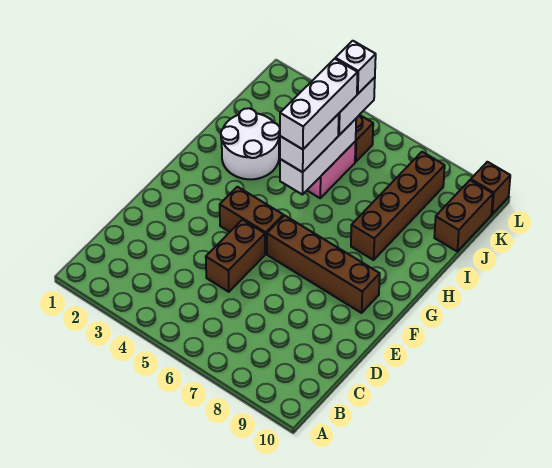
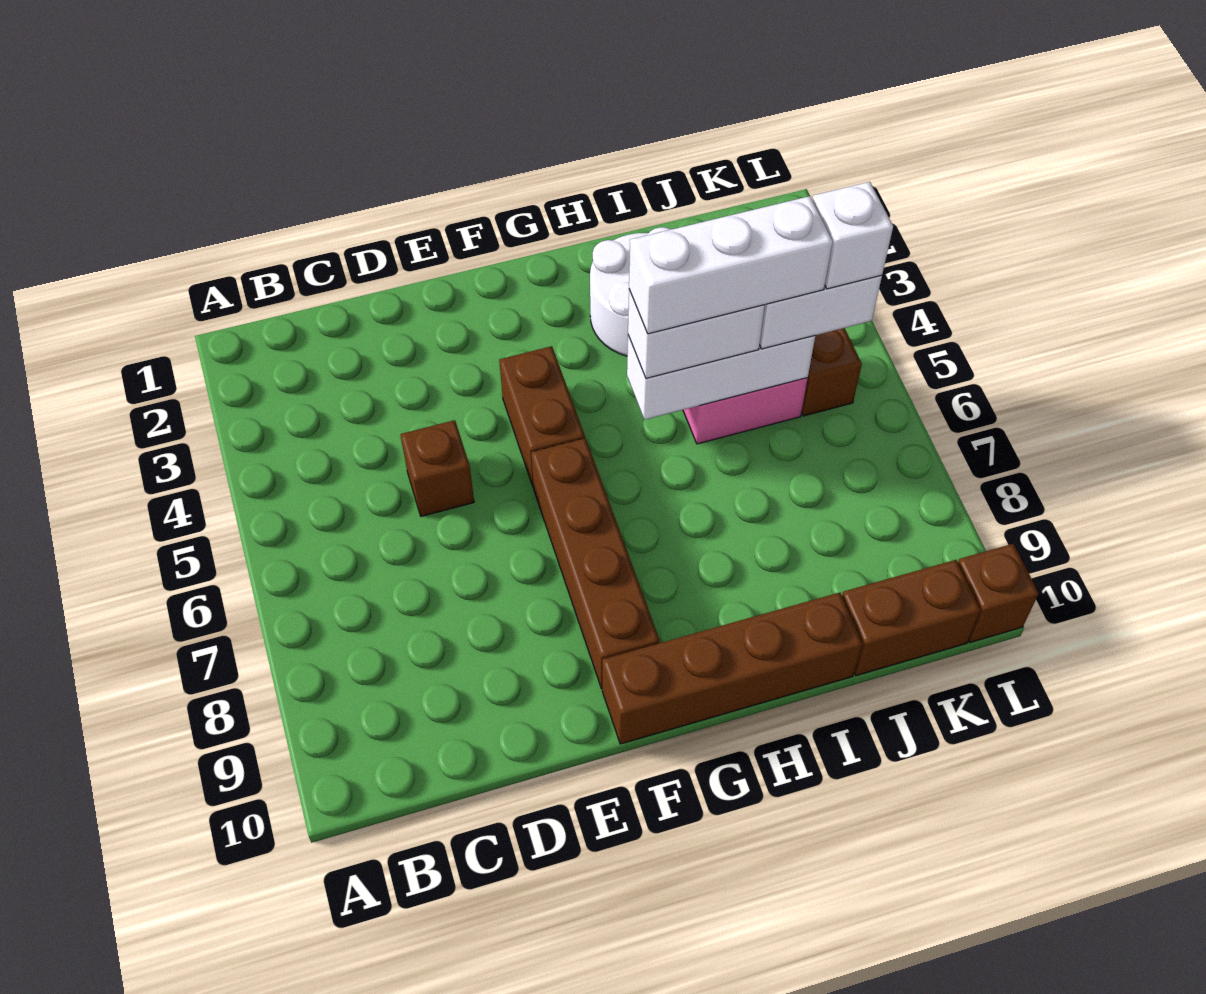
brown brick D5:E5 level 1 -> brown brick D5 level 1
brown brick H8:K8 level 1 -> brown brick F10:I10 level 1

